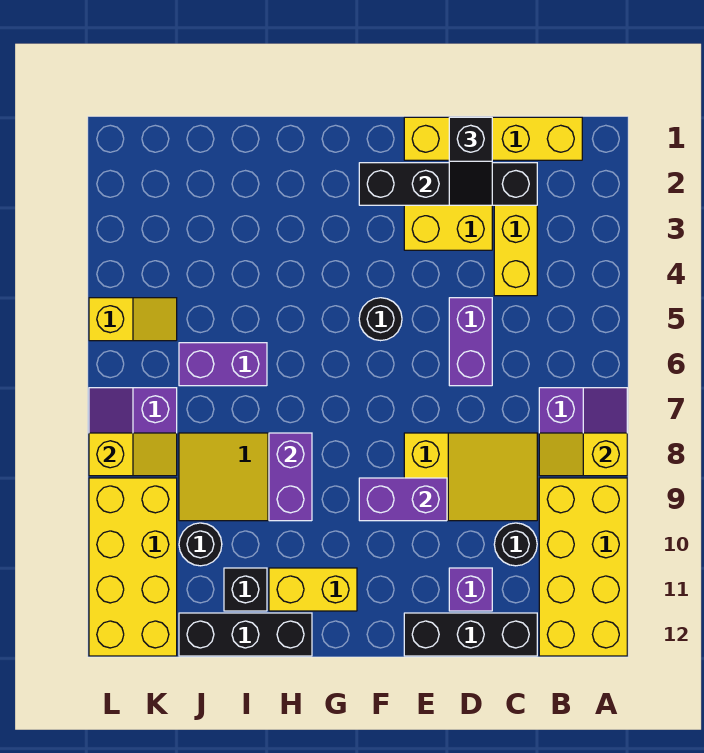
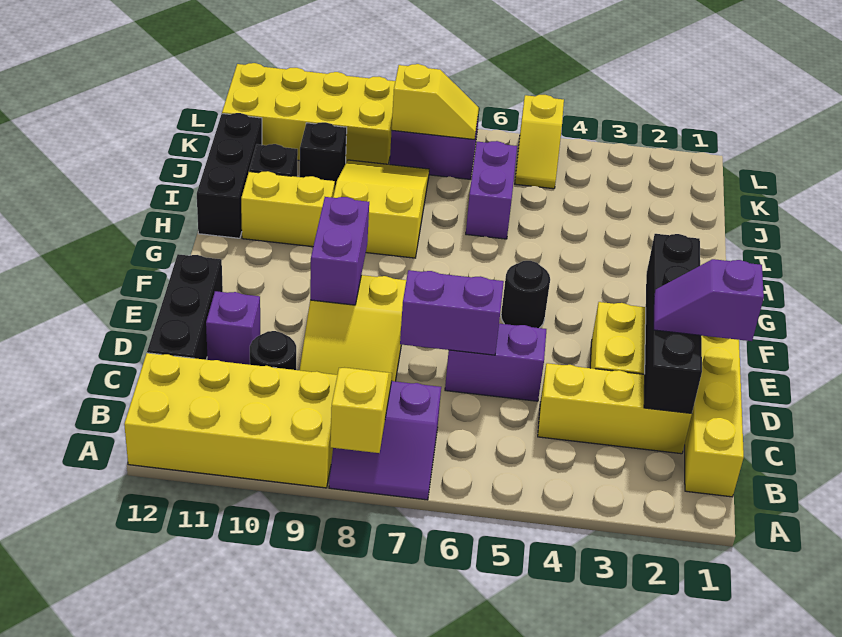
black slope D1:D2 level 3 top 1 -> purple slope D1:D2 level 3 top 1
yellow brick G11:H11 level 1 -> yellow brick H10:H11 level 1
purple brick H8:H9 level 2 -> purple brick D6:D7 level 2
black round brick J10 level 1 -> black brick J10 level 1
yellow slope K8:L8 level 2 top L -> yellow slope K7:K8 level 2 top 8

